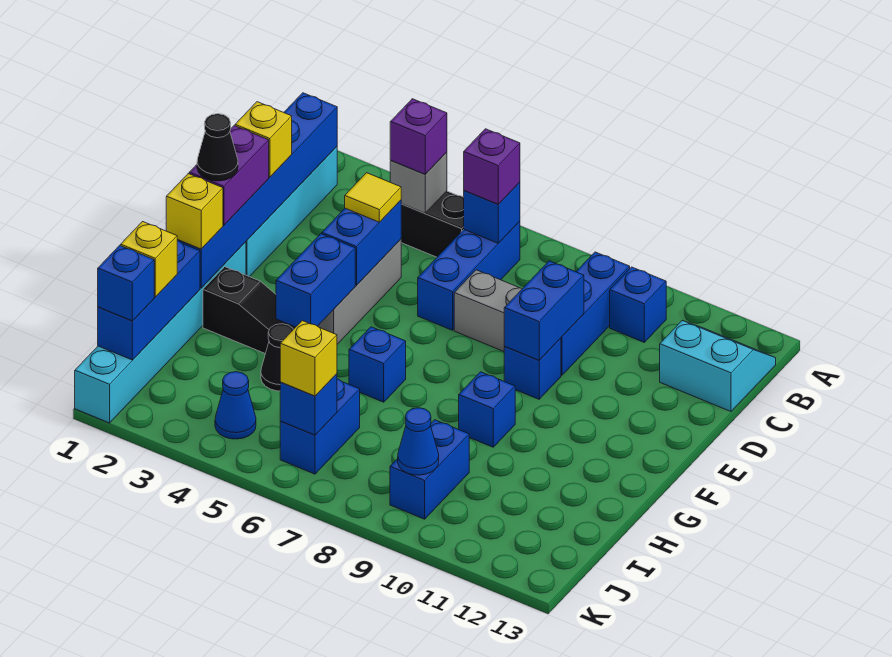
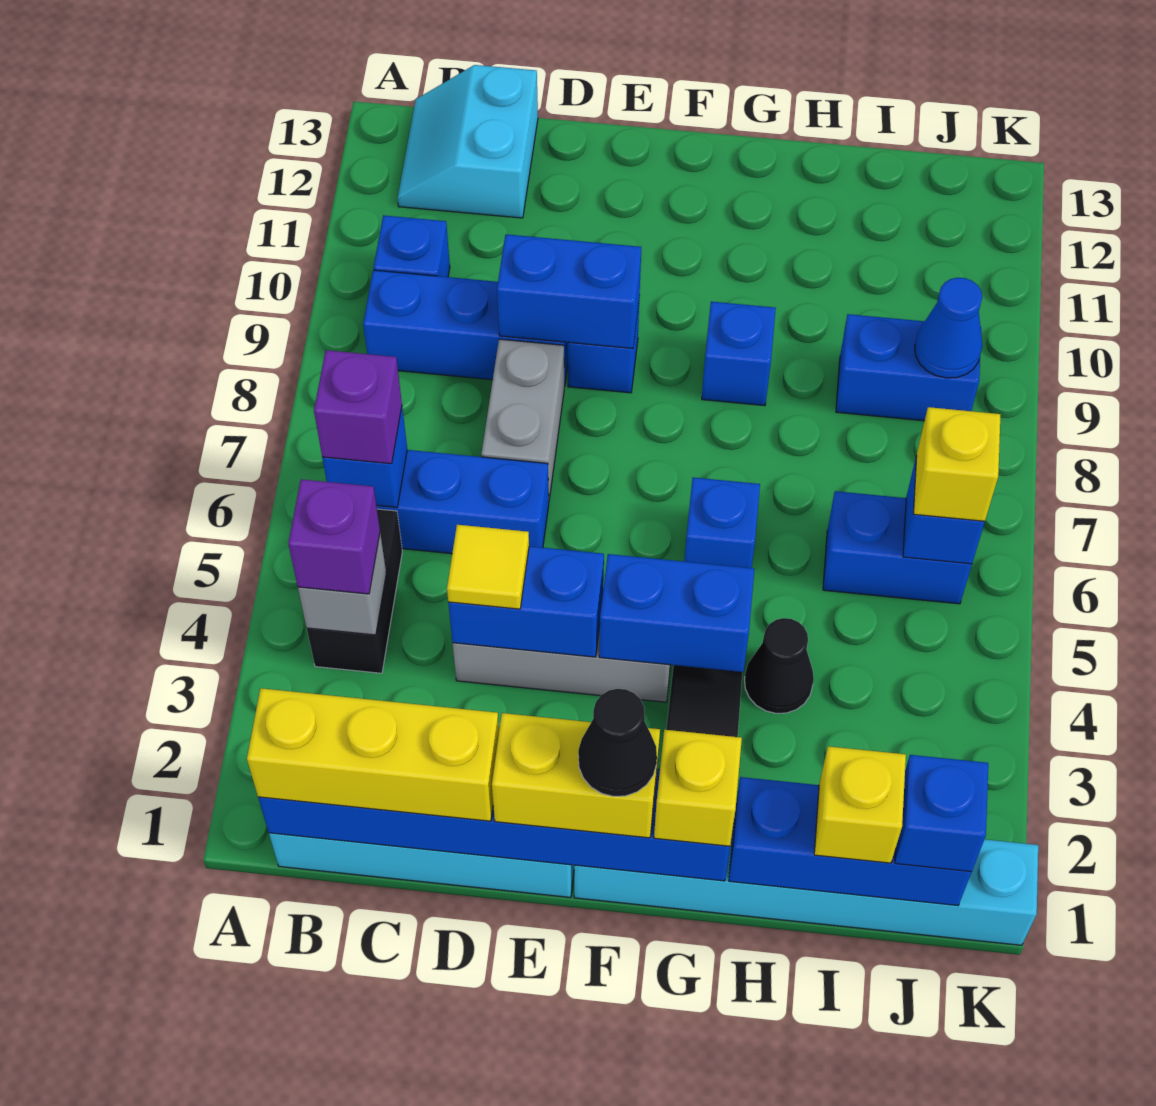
yellow brick D1 level 3 -> yellow brick B1:D1 level 3
purple brick E1:F1 level 3 -> yellow brick E1:F1 level 3
blue cone J4 level 1 -> none

